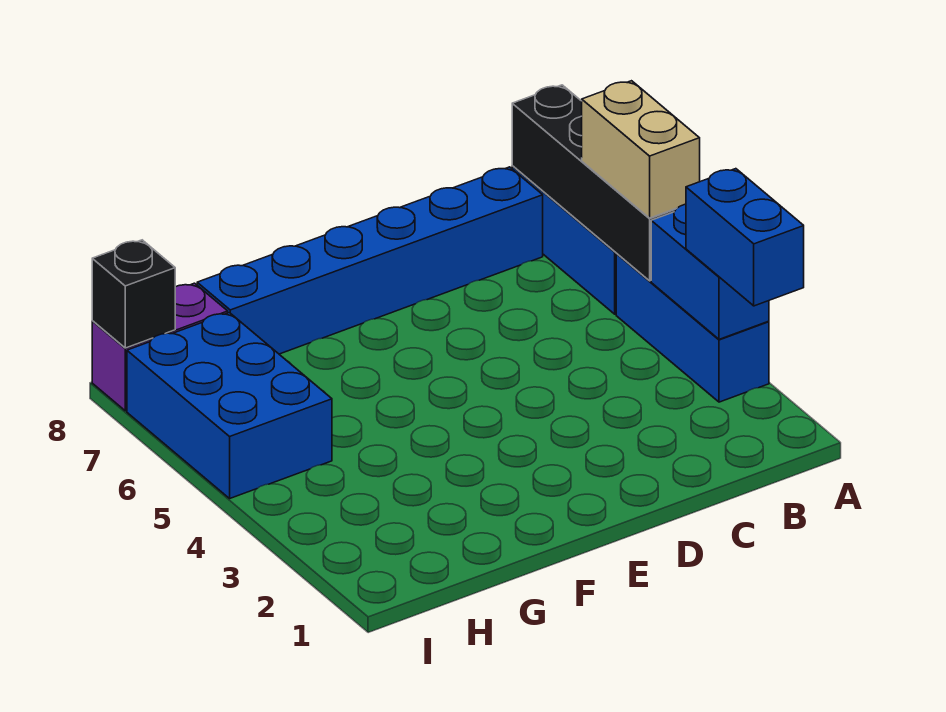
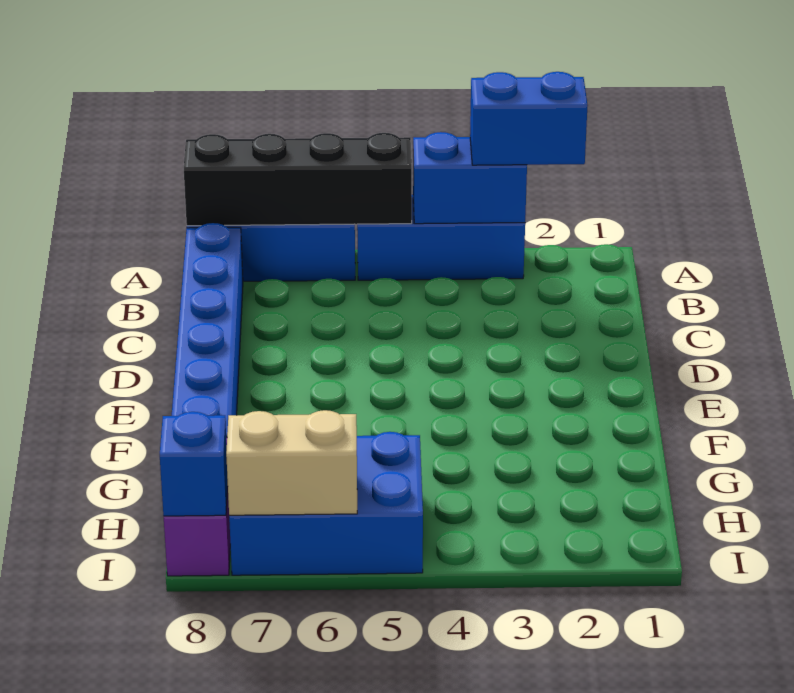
tan brick A5:A6 level 3 -> tan brick I6:I7 level 2
black brick I8 level 2 -> blue brick I8 level 2

